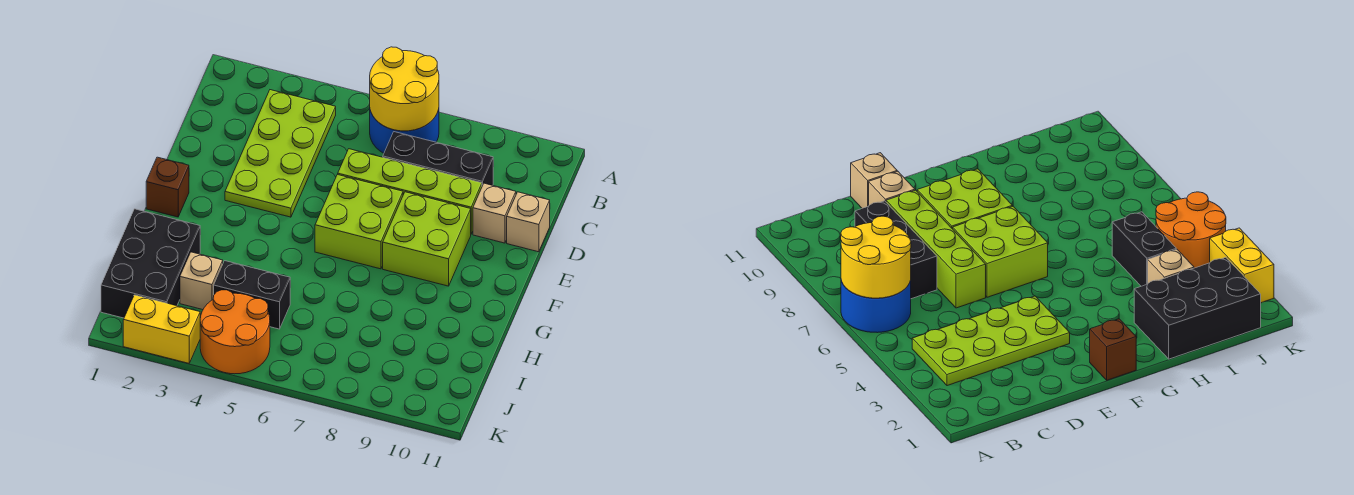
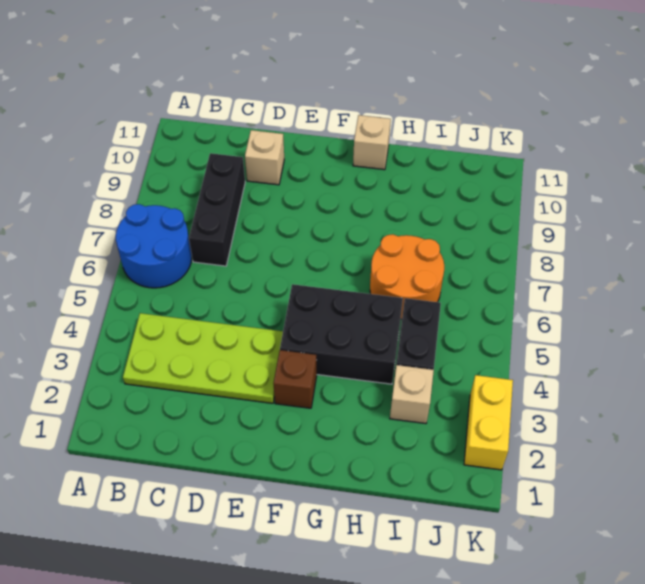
yellow round brick A6:B7 level 2 -> none
lime brick D6:D9 level 1 -> none
tan brick D11 level 1 -> tan brick G11 level 1
lime brick E6:F7 level 1 -> none
lime brick E8:F9 level 1 -> none
brown brick F1 level 1 -> brown brick F3 level 1
black brick H1:J2 level 1 -> black brick F4:H5 level 1
orange round brick J4:K5 level 1 -> orange round brick H6:I7 level 1

